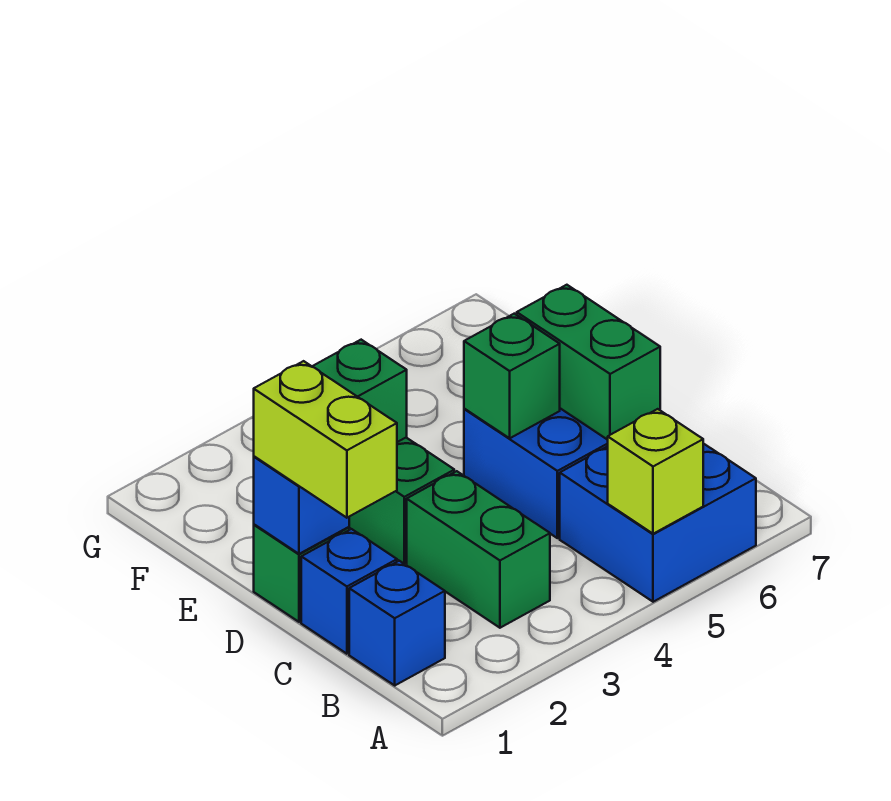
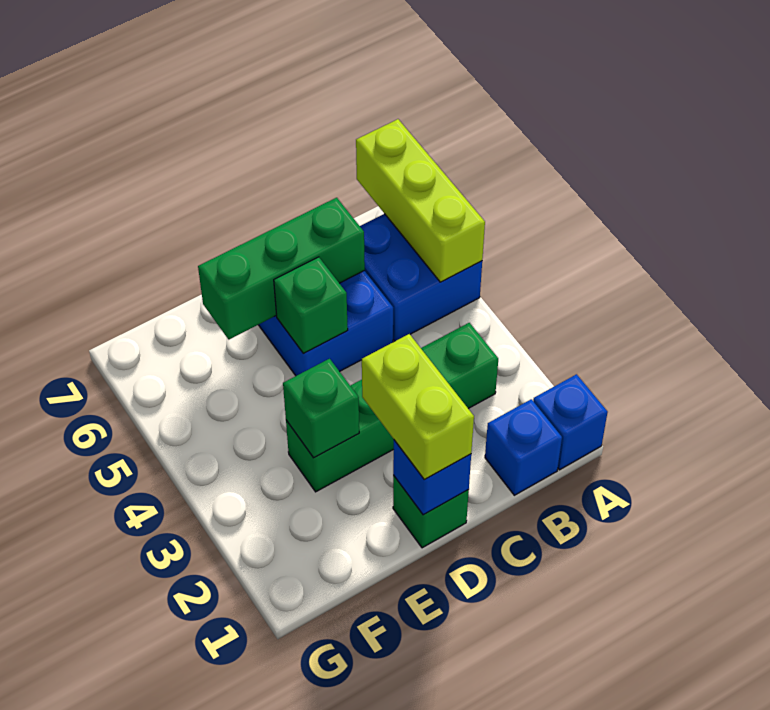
lime brick A5 level 2 -> lime brick A5:A7 level 2
blue brick C1 level 1 -> blue brick A1 level 1
lime brick C1:D1 level 3 -> lime brick D1:D2 level 3
green brick C6:D6 level 2 -> green brick C6:E6 level 2

